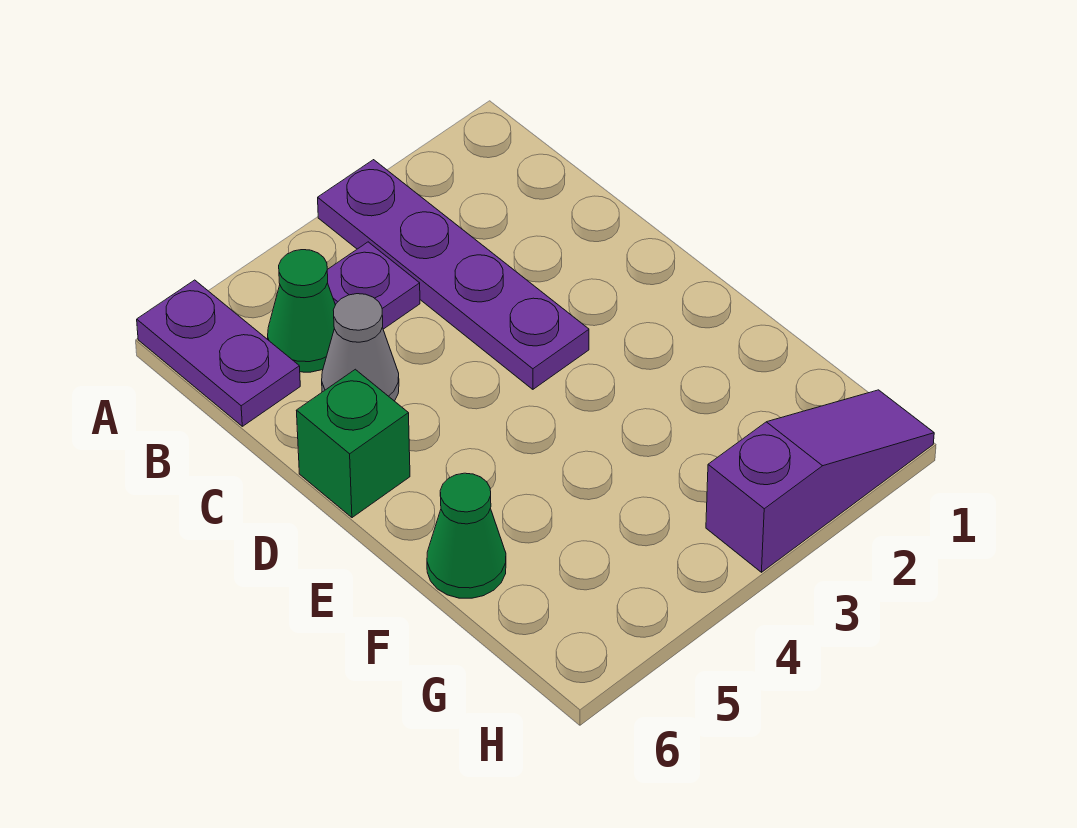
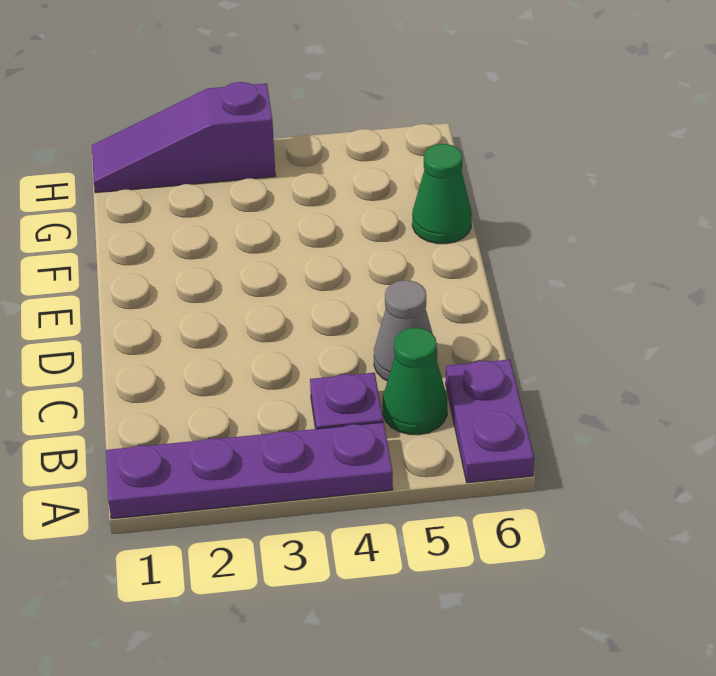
purple plate A3:D3 level 1 -> purple plate A1:A4 level 1
green brick D6 level 1 -> none

